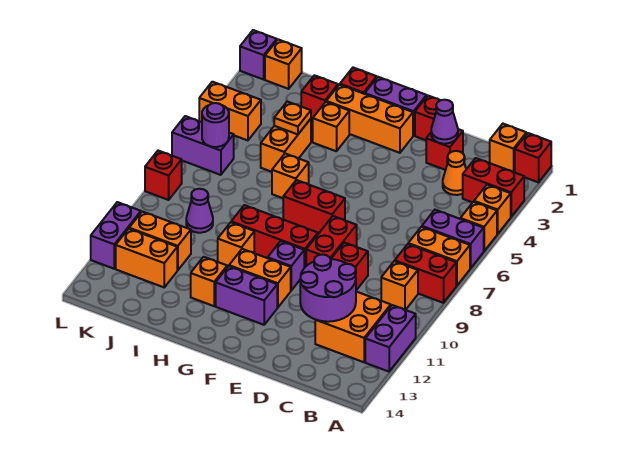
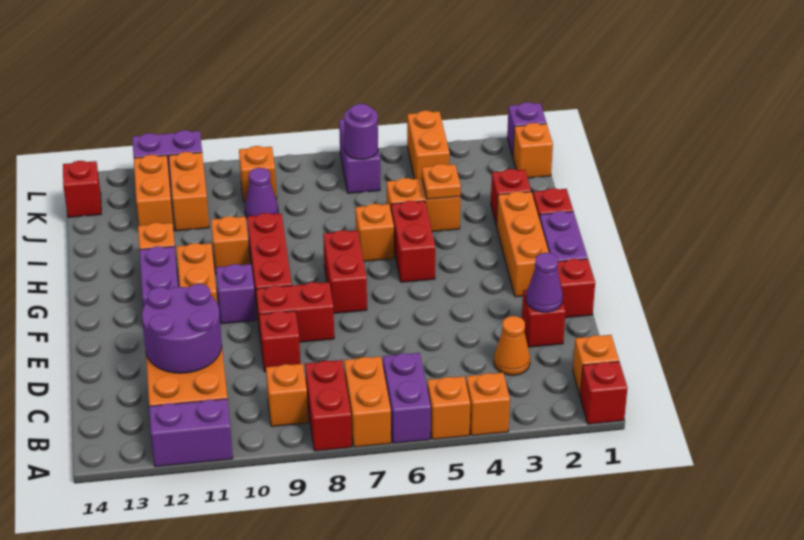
red brick A3:B3 level 1 -> red brick G5:H5 level 1
orange brick H3 level 1 -> orange brick K9 level 1
red brick L8 level 1 -> red brick K14 level 1

